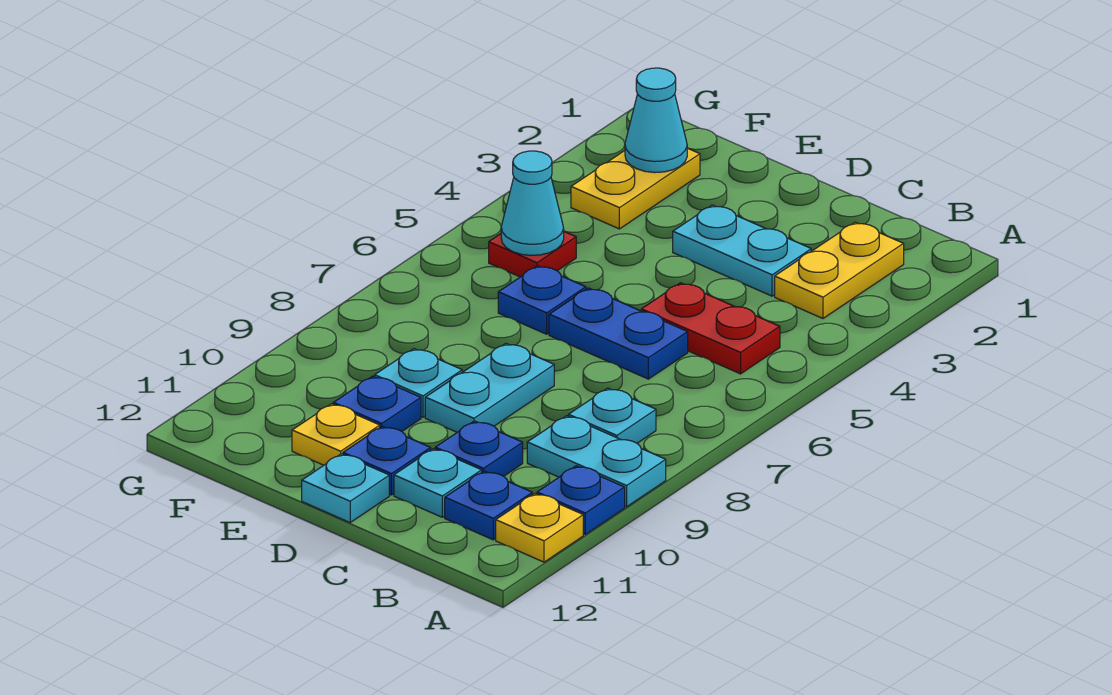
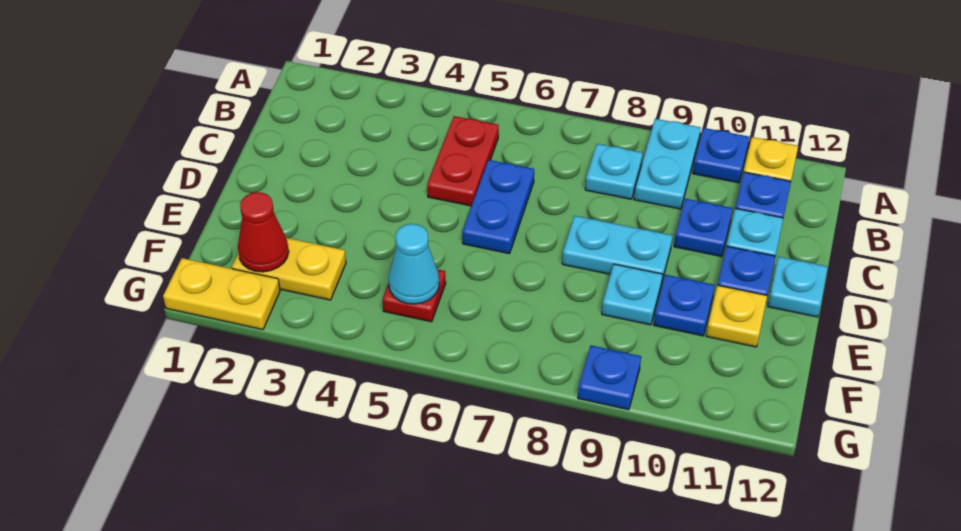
yellow plate B2:B3 level 1 -> yellow plate G1:G2 level 1
cyan plate C3:D3 level 1 -> none
blue plate E6 level 1 -> blue plate G9 level 1
cyan cone F2 level 2 -> red cone F2 level 2

